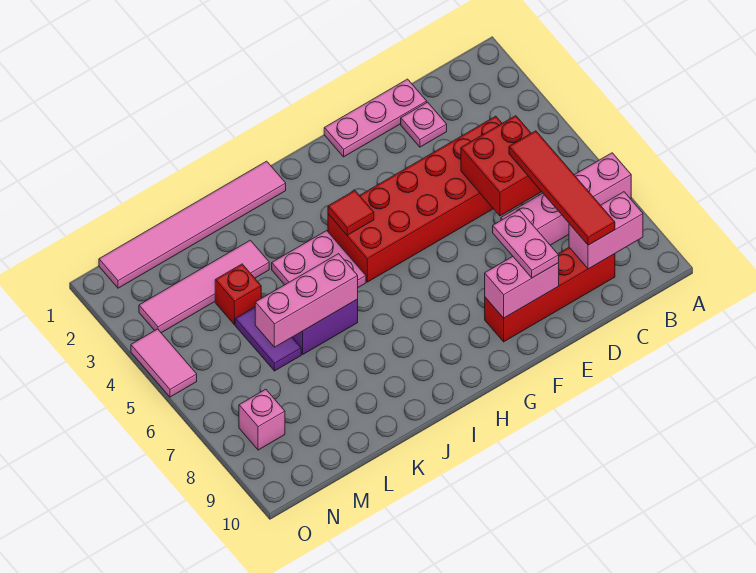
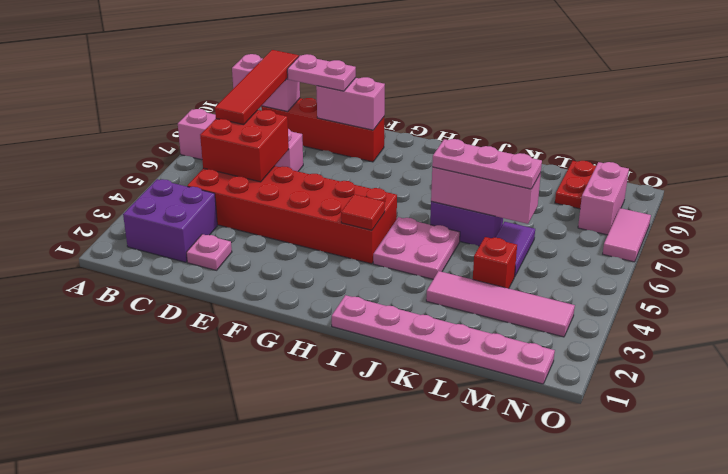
none -> purple brick B2:C3 level 1
pink plate D1:F1 level 1 -> pink plate J6:L6 level 3
pink plate E8:E9 level 3 -> pink plate D9:E9 level 3
pink tile I1:N1 level 1 -> pink plate I1:N1 level 1
none -> red plate M9:M10 level 1
pink brick N8 level 1 -> pink brick N8:N9 level 1
pink tile O4:O5 level 1 -> pink tile O7:O8 level 1

